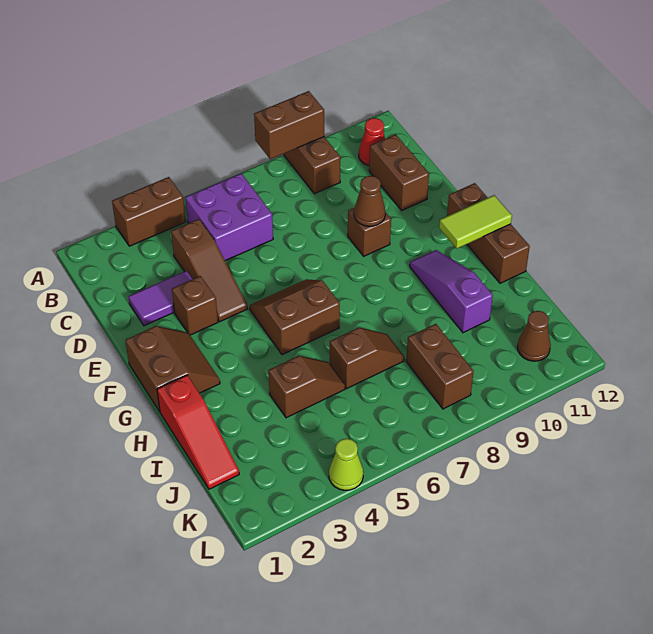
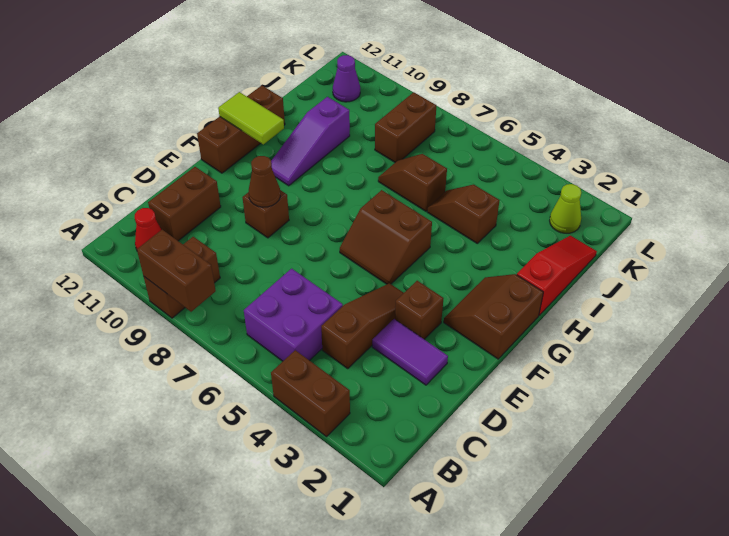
brown cone K11 level 1 -> purple cone K11 level 1
lime cone L4 level 1 -> lime cone K2 level 1

